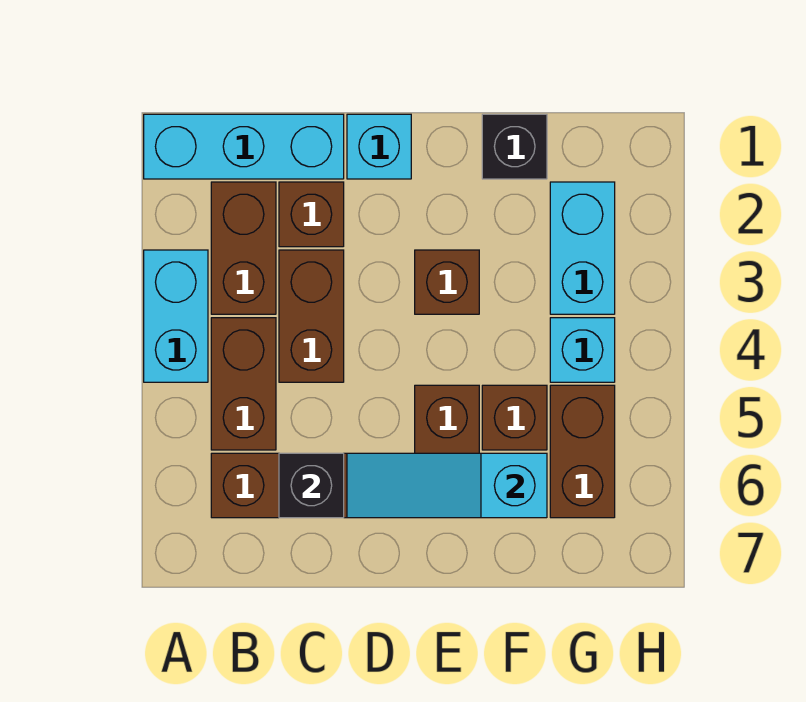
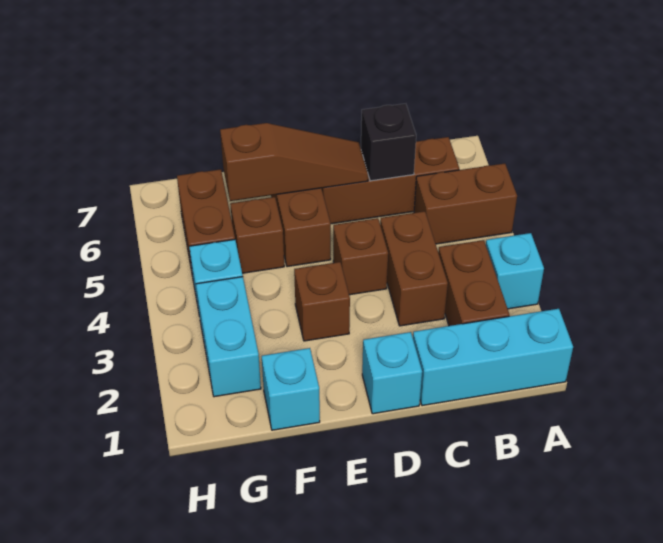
cyan brick A3:A4 level 1 -> cyan brick A3 level 1
brown brick B4:B5 level 1 -> brown brick A5:B5 level 1
brown brick C2 level 1 -> brown brick D4 level 1
cyan slope D6:F6 level 2 top F -> brown slope D6:F6 level 2 top F
black brick F1 level 1 -> cyan brick F1 level 1

